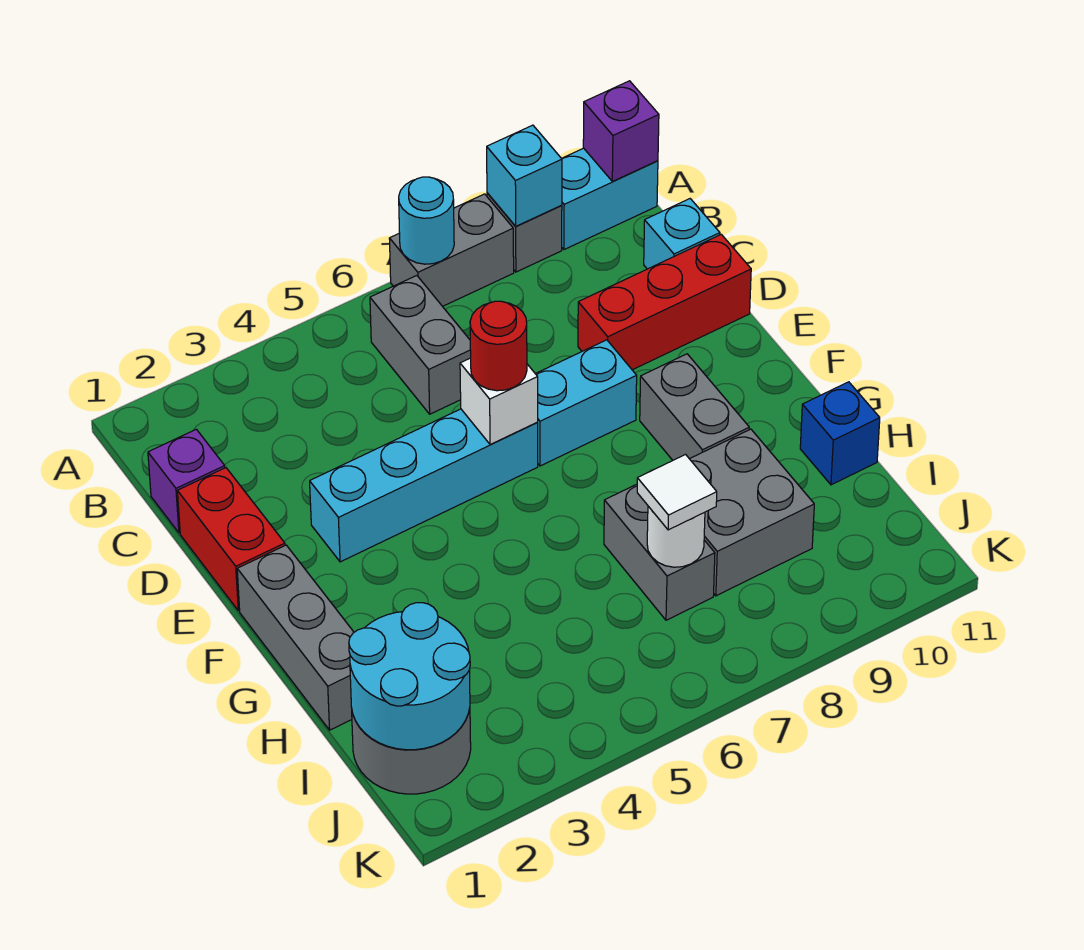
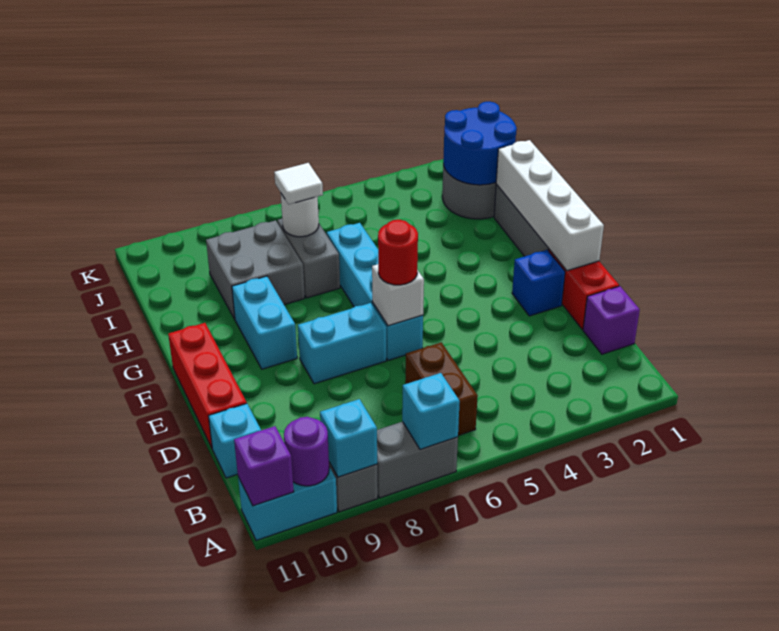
cyan round brick A7 level 2 -> cyan brick A7 level 2
none -> purple round brick A10 level 2
grey brick B6:C6 level 1 -> brown brick B6:C6 level 1
red brick D9:D11 level 1 -> red brick D11:F11 level 1
none -> white brick E1:H1 level 2
cyan brick E3:E6 level 1 -> cyan brick E6:H6 level 1
grey brick F9:G9 level 1 -> cyan brick F9:G9 level 1
blue brick H11 level 1 -> blue brick E2 level 1
cyan round brick I1:J2 level 2 -> blue round brick I1:J2 level 2

